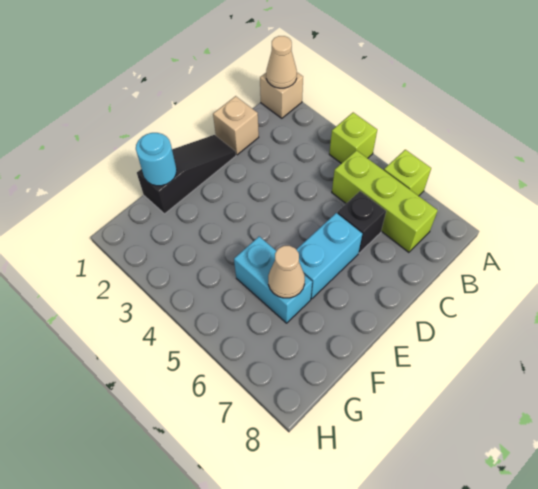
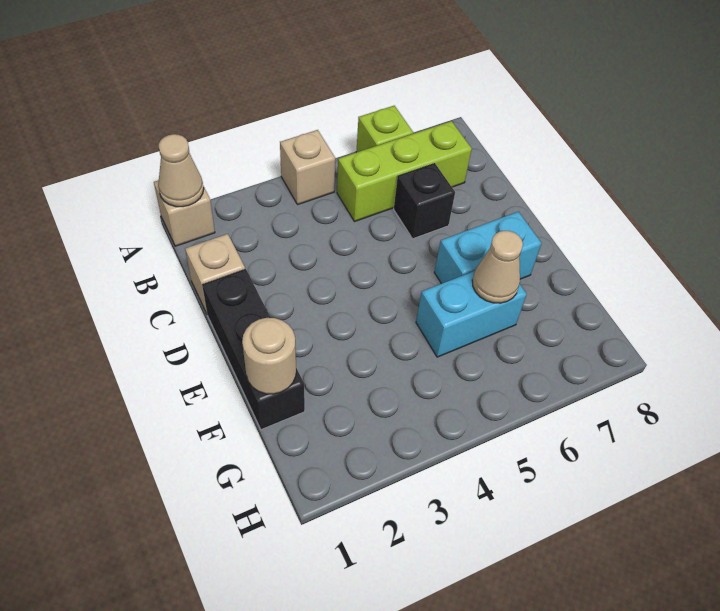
lime brick A4 level 1 -> tan brick A4 level 1
black slope D1:F1 level 1 top F -> black brick D1:F1 level 1
cyan brick D6:E6 level 1 -> cyan brick E6:E7 level 1
cyan round brick F1 level 2 -> tan round brick F1 level 2

